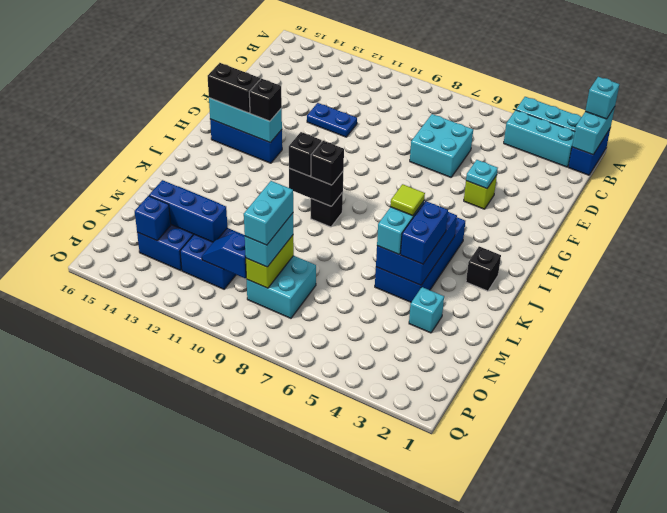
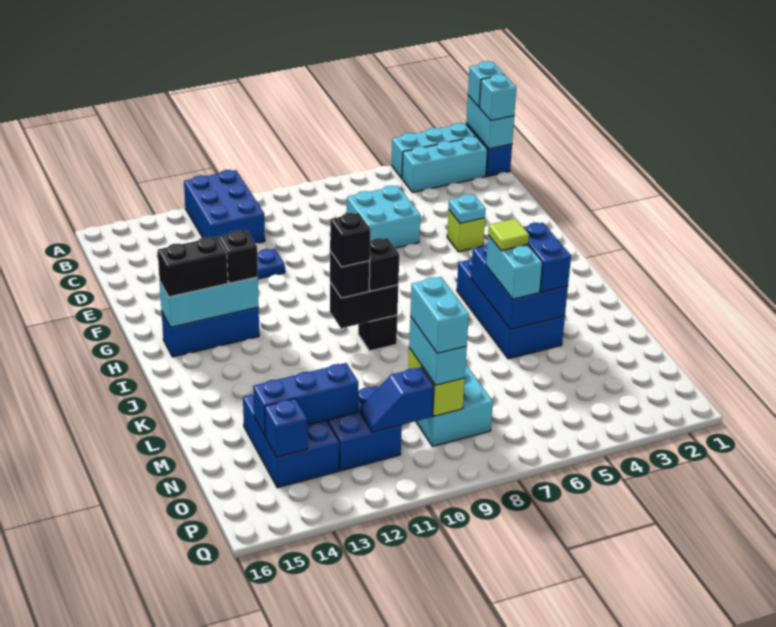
none -> blue brick A11:C12 level 1
black brick J2 level 1 -> black brick J10 level 4
cyan brick M3 level 1 -> cyan brick B1 level 3

